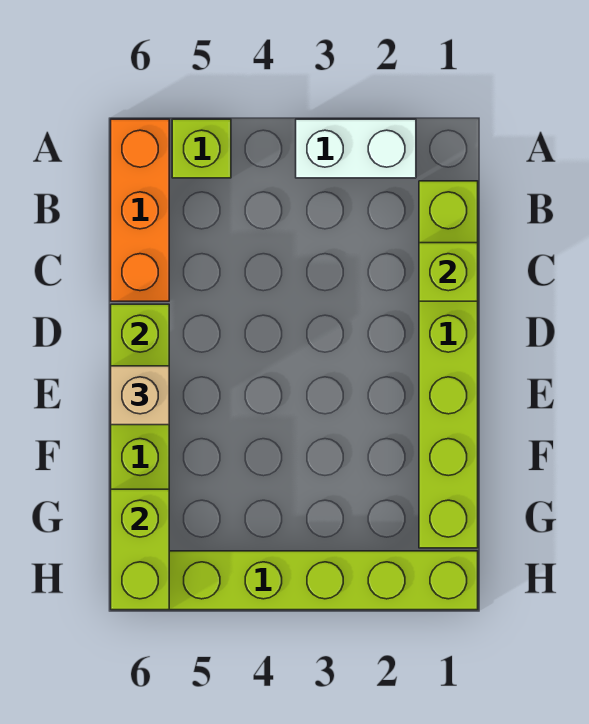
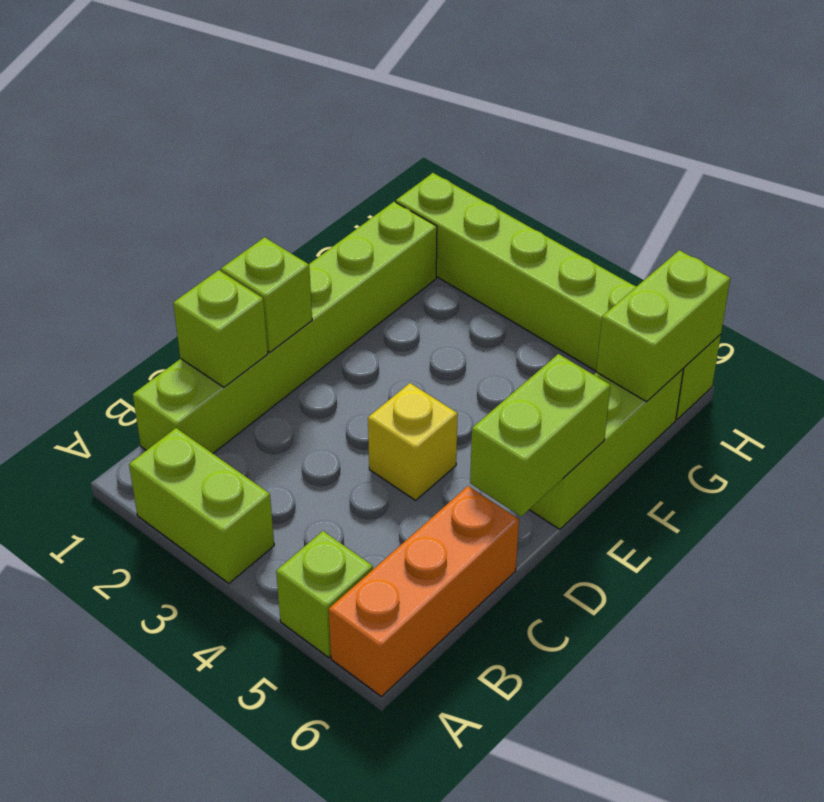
white brick A2:A3 level 1 -> lime brick A2:A3 level 1
none -> lime brick D1 level 2
none -> yellow brick D4 level 1
tan brick E6 level 3 -> none

